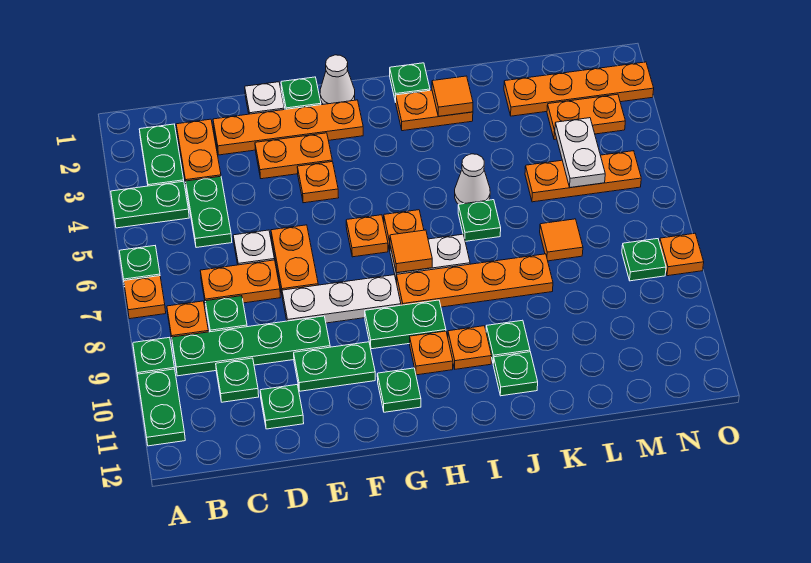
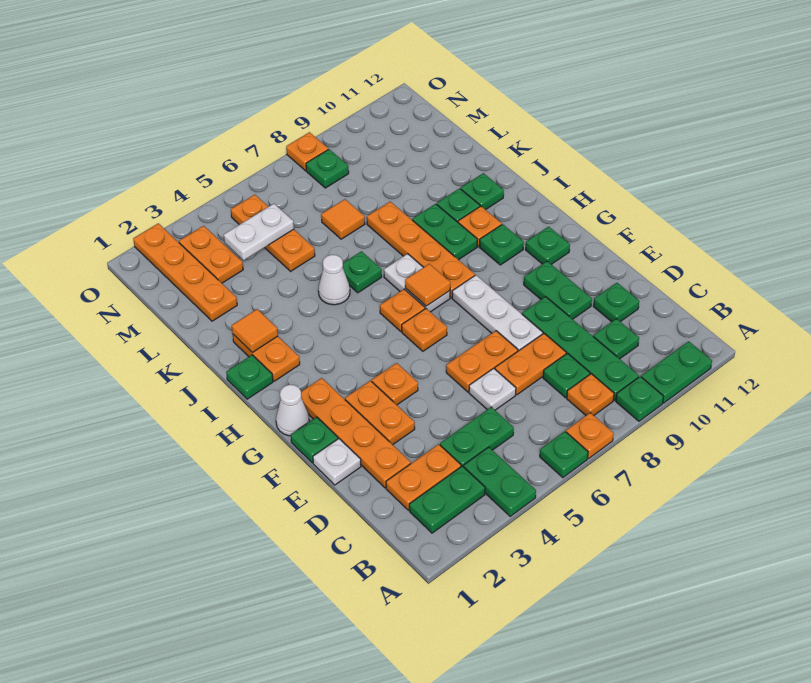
orange plate C7:D7 level 1 -> orange plate D7:D8 level 1
green plate G9:H9 level 1 -> green plate I9:J9 level 1
orange plate H10 level 1 -> green plate H10 level 1

